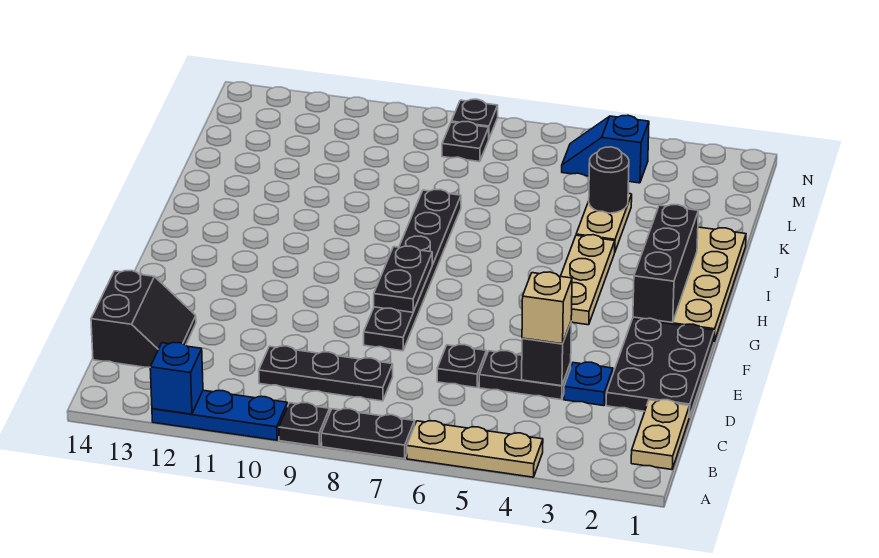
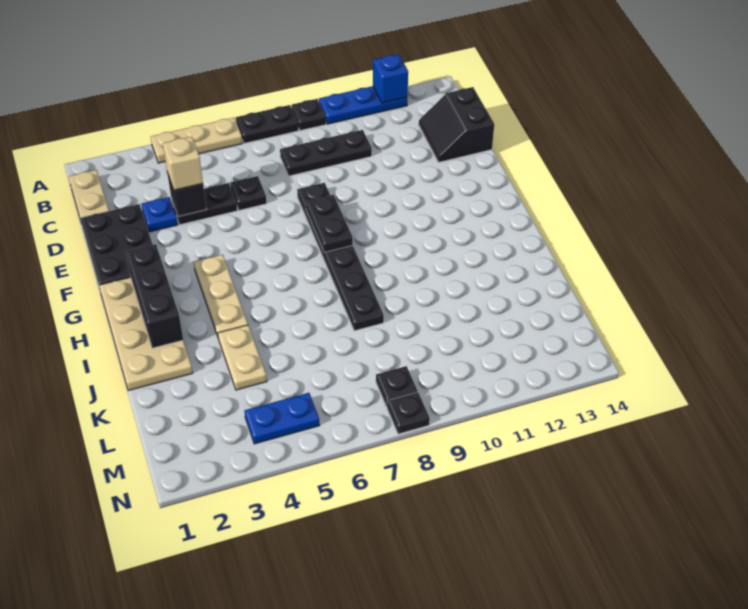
black round brick K4 level 2 -> none
blue slope M4:M5 level 1 top 4 -> blue plate M4:M5 level 1

